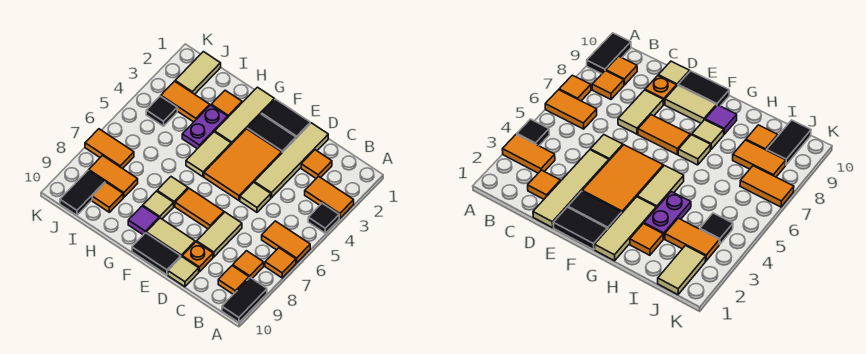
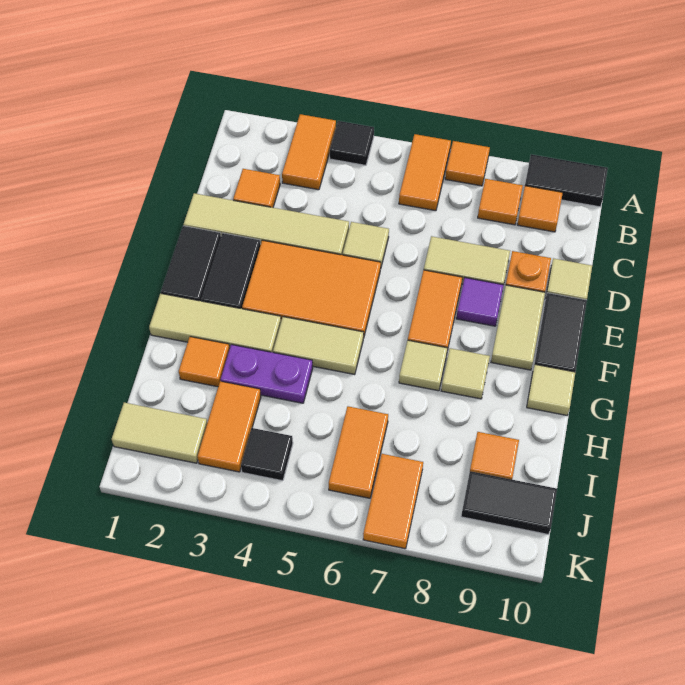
purple tile G9 level 1 -> purple tile E8 level 1
none -> tan tile G10 level 1
orange tile I8:J8 level 1 -> orange tile I6:J6 level 1

